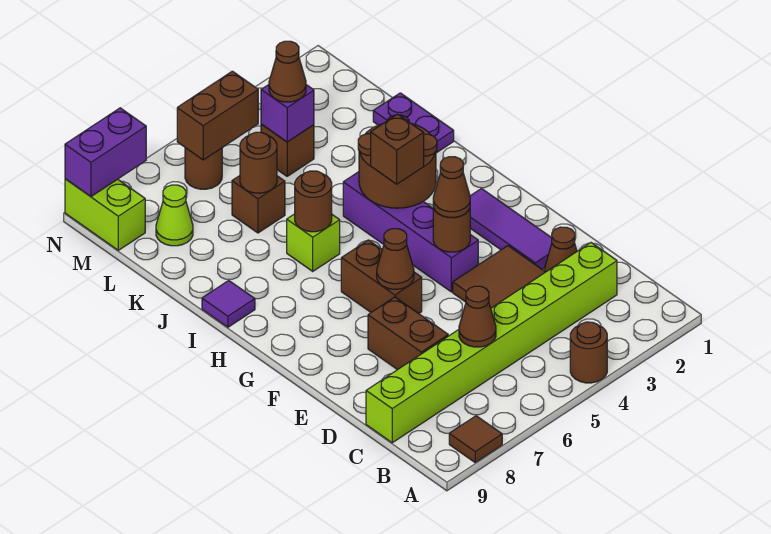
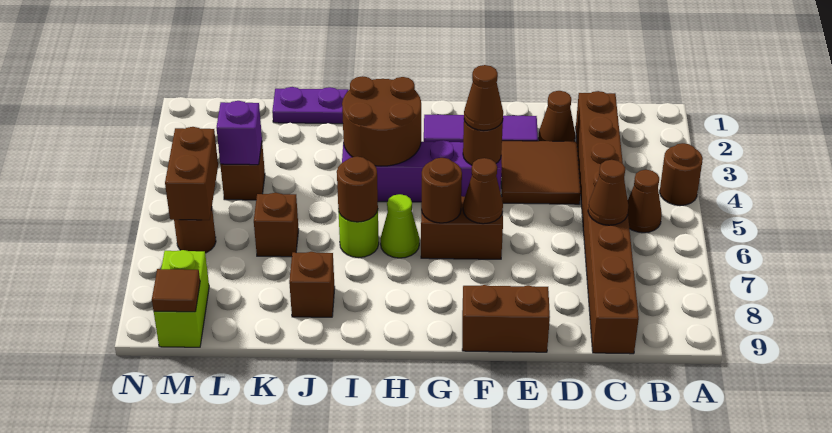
brown tile A8 level 1 -> brown tile M9 level 2
lime brick C2:C9 level 1 -> brown brick C2:C9 level 1
brown brick D7:E7 level 1 -> brown brick E9:F9 level 1
brown brick H4 level 3 -> brown brick J8 level 1
lime brick I6 level 1 -> lime round brick I6 level 1
purple tile I9 level 1 -> none
brown round brick K6 level 2 -> brown round brick G6 level 2
brown cone L4 level 3 -> brown cone B5 level 1
lime cone L8 level 1 -> lime cone H6 level 1
lime brick M9:N9 level 1 -> lime brick M8:M9 level 1
purple brick N8:N9 level 2 -> none

